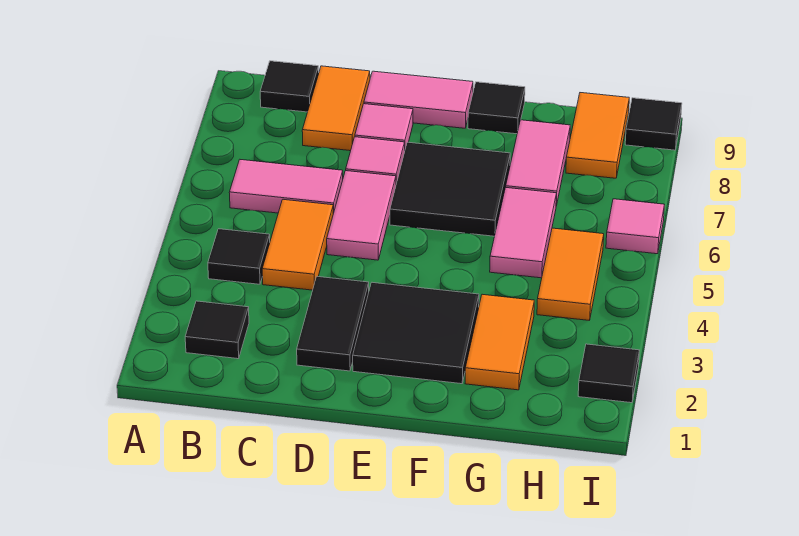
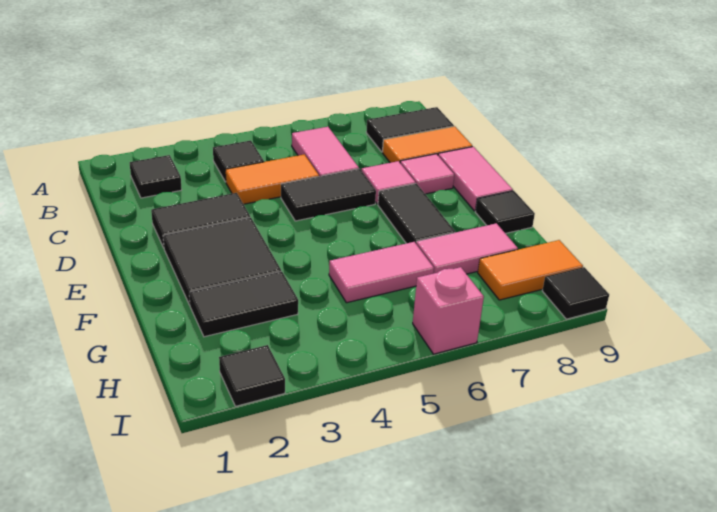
black tile B9 level 1 -> black tile B8:B9 level 1
pink tile D5:D6 level 1 -> black tile D5:D6 level 1
black tile E6:F7 level 1 -> black tile E7:F7 level 1
orange tile G2:G3 level 1 -> black tile G2:G3 level 1
orange tile H4:H5 level 1 -> none
pink tile I6 level 1 -> pink brick I6 level 1

